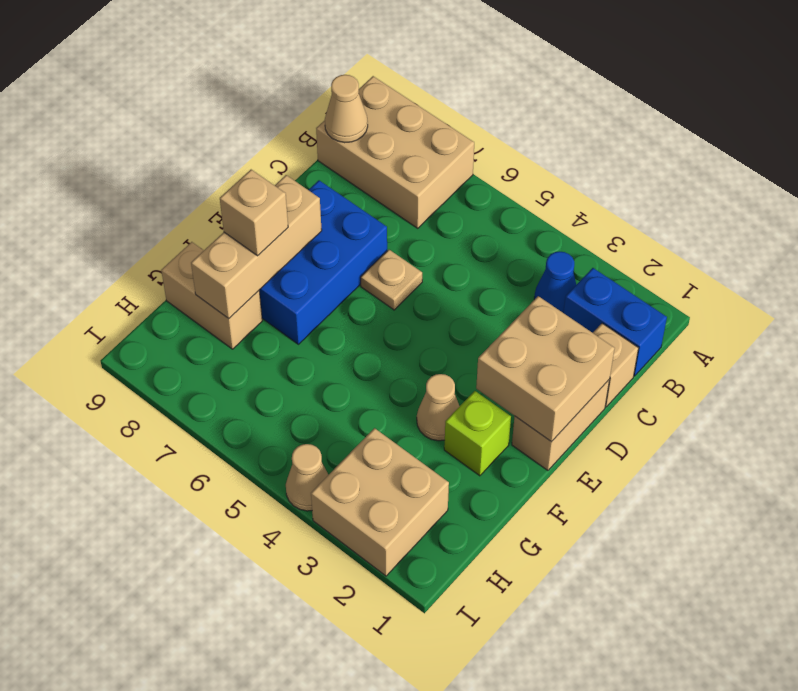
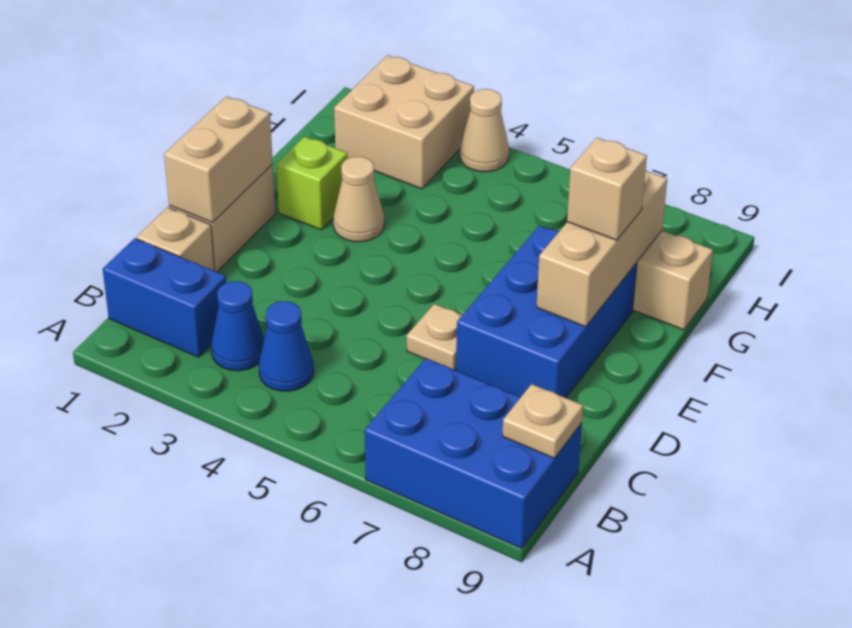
tan brick A7:B9 level 1 -> blue brick A7:B9 level 1
none -> blue cone B4 level 1
tan cone B9 level 2 -> tan plate B9 level 2
tan brick D1:E2 level 2 -> tan brick D1:E1 level 2

